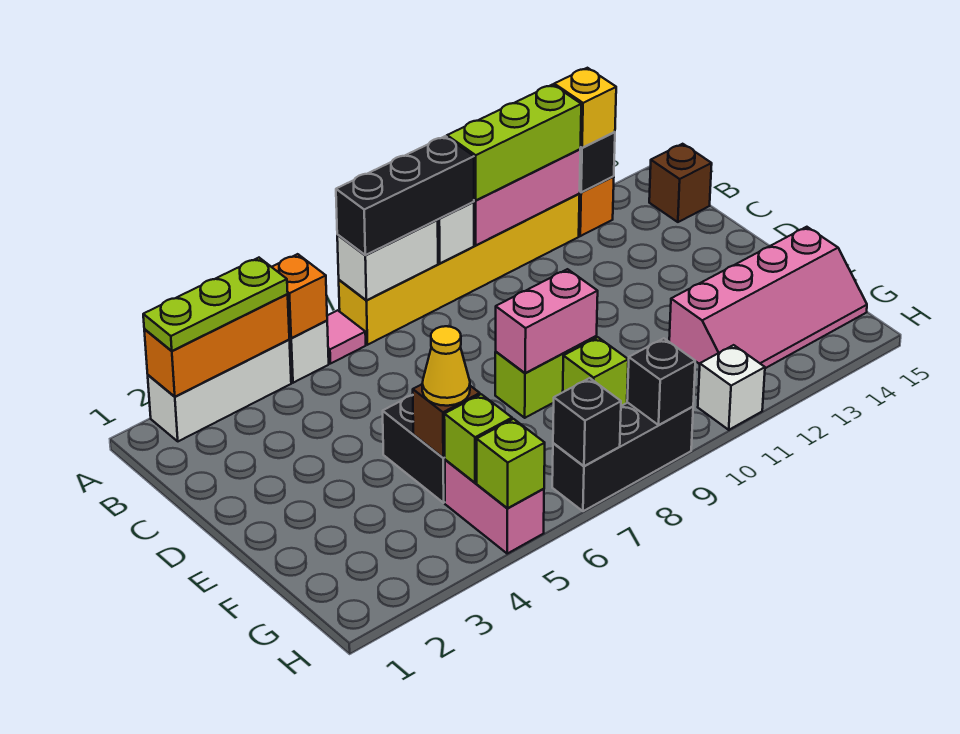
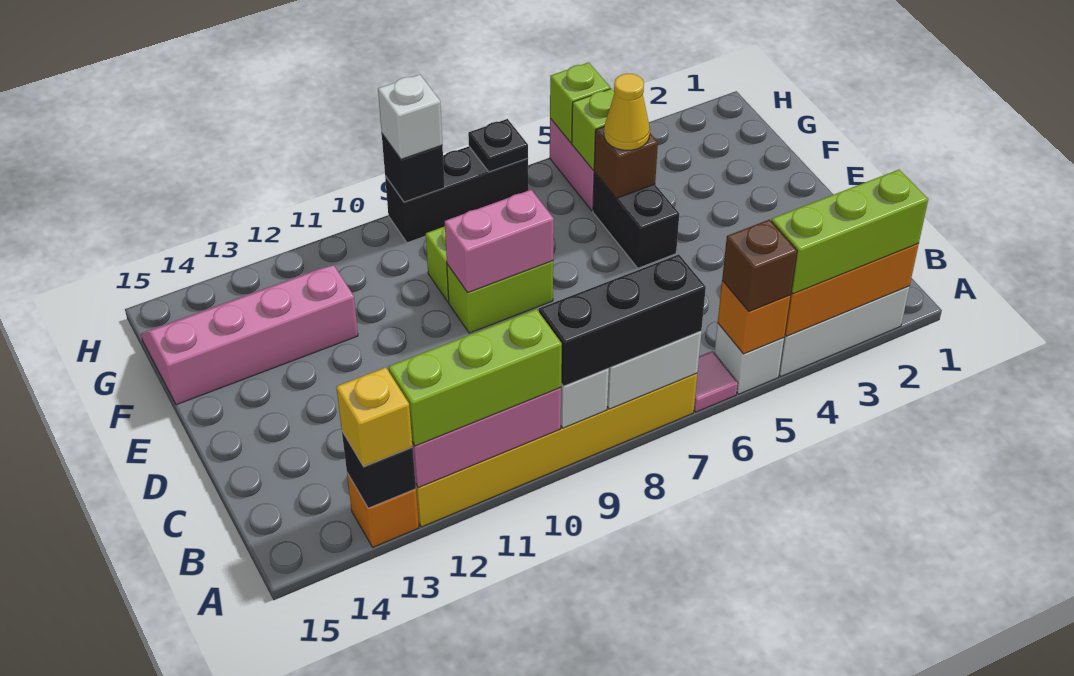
lime plate A2:A4 level 3 -> lime brick A2:A4 level 3
brown brick B15 level 1 -> brown brick A5 level 3
black brick H7 level 2 -> black plate H7 level 2
white brick H11 level 1 -> white brick H9 level 3

